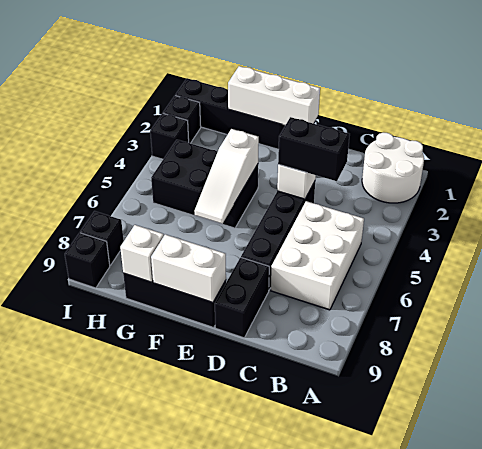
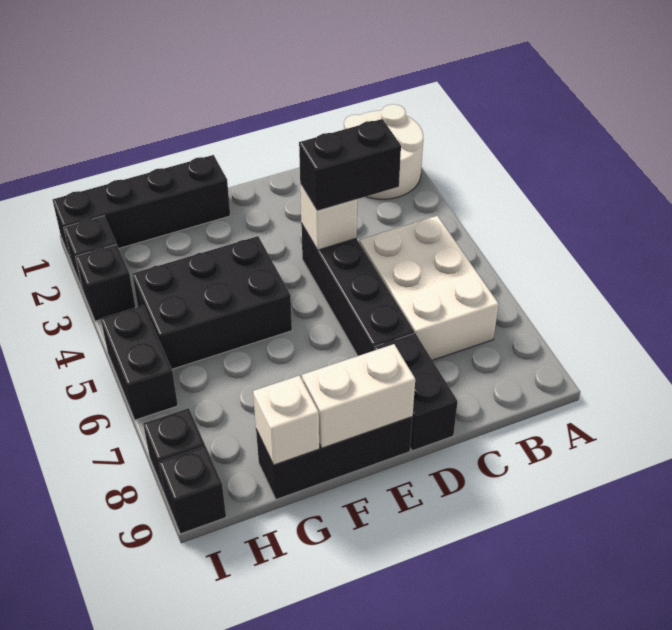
white brick E1:G1 level 2 -> none
white slope F4:F6 level 2 top 4 -> none
none -> black brick I5:I6 level 1

